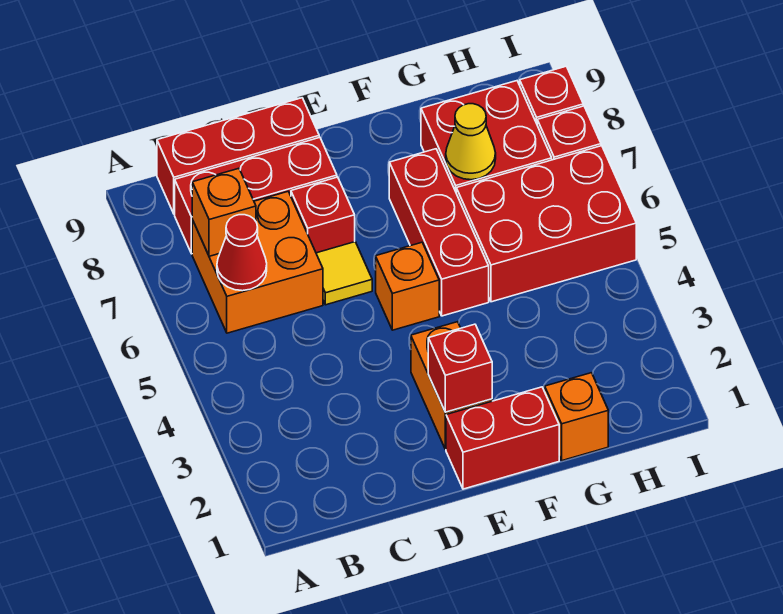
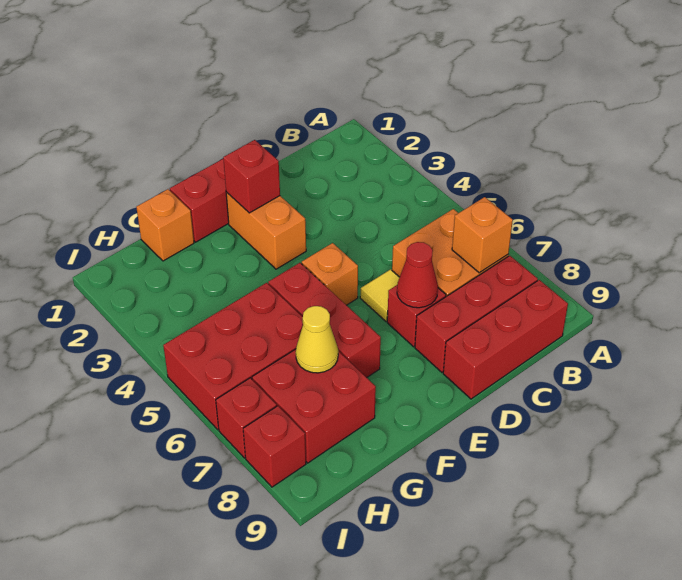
red cone B6 level 2 -> red cone D7 level 2

